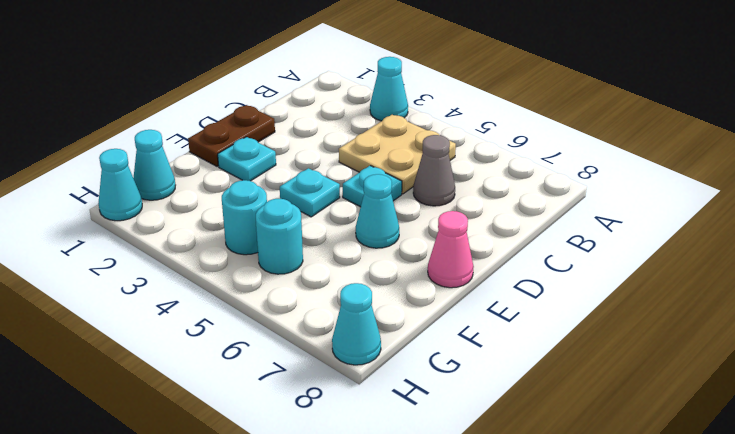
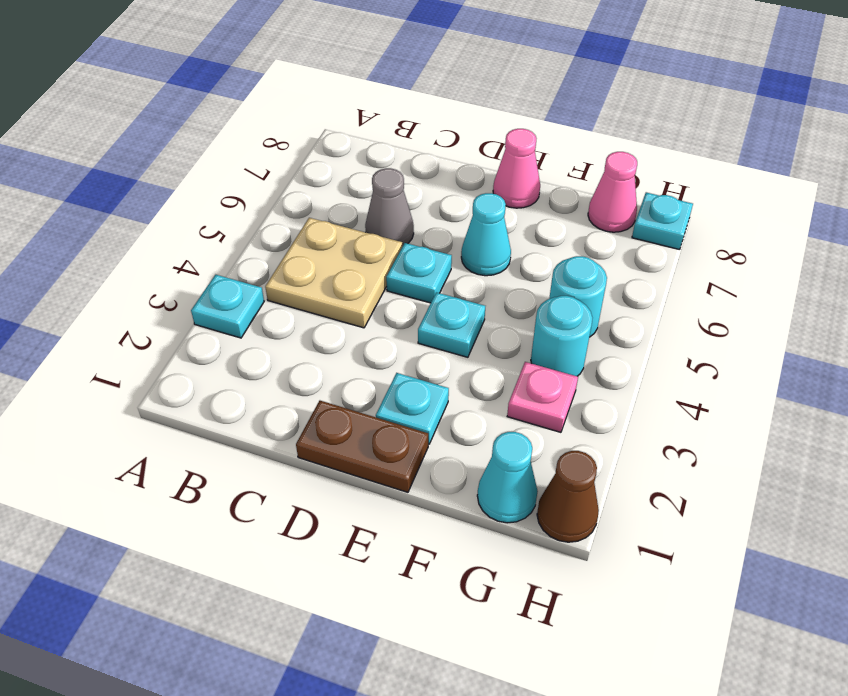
cyan cone A3 level 1 -> cyan plate A3 level 1
none -> pink plate G3 level 1
none -> pink cone G8 level 1
cyan cone H1 level 1 -> brown cone H1 level 1
cyan cone H8 level 1 -> cyan plate H8 level 1

